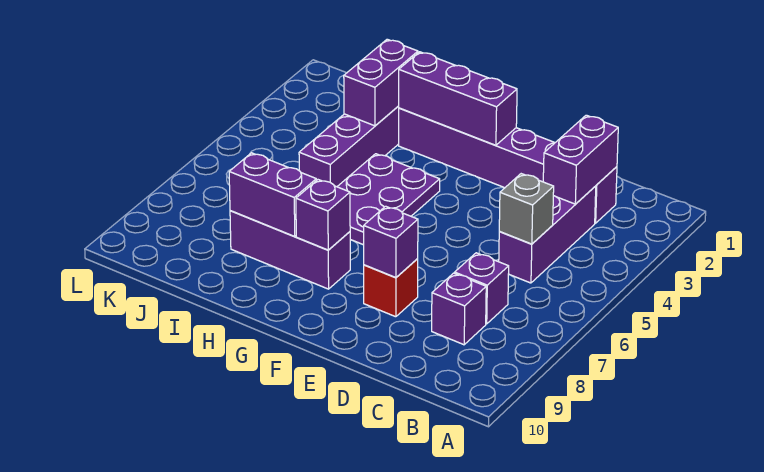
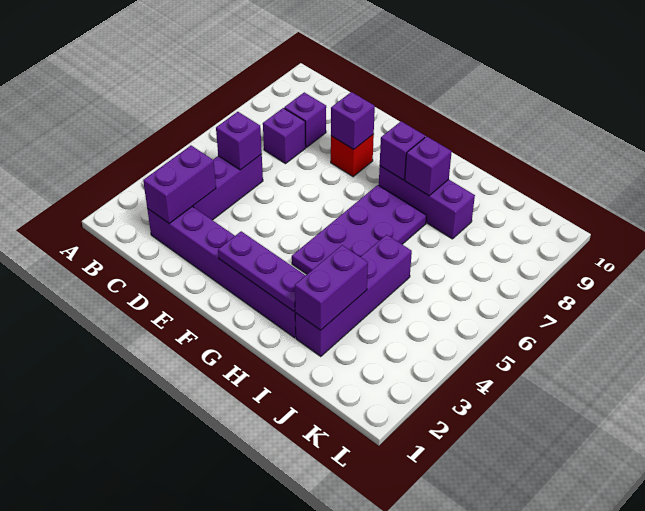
grey brick C5 level 2 -> purple brick C5 level 2
purple brick F2:H2 level 2 -> purple plate F2:H2 level 2
purple plate G4:H6 level 1 -> purple plate G4:H7 level 1
purple brick H8:I8 level 2 -> purple brick H8 level 2

